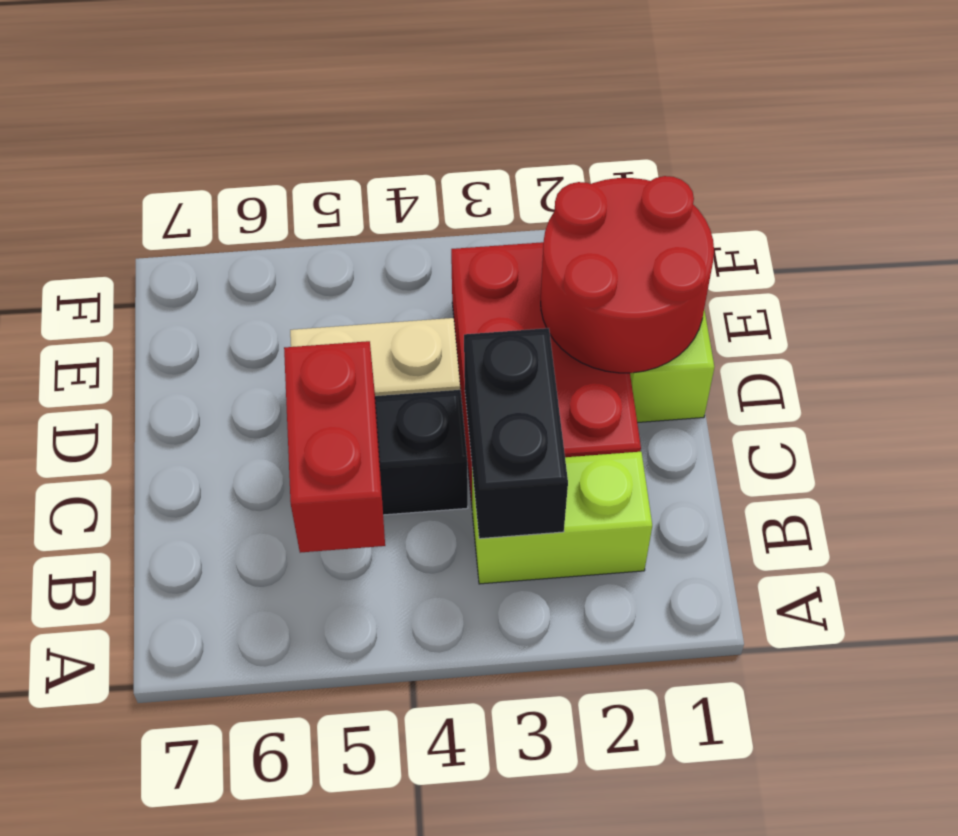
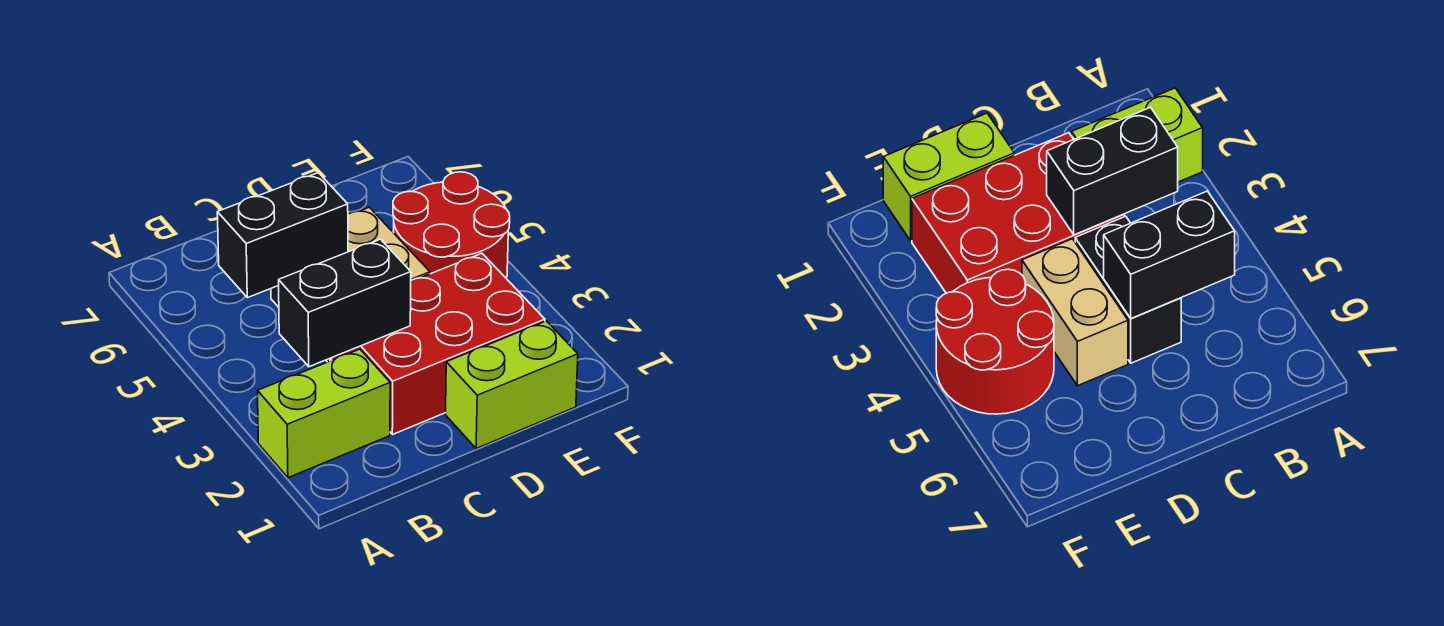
lime brick B2:B3 level 1 -> lime brick A2:B2 level 1
red brick B5:C5 level 2 -> black brick B5:C5 level 2
red round brick D1:E2 level 2 -> red round brick E4:F5 level 1

